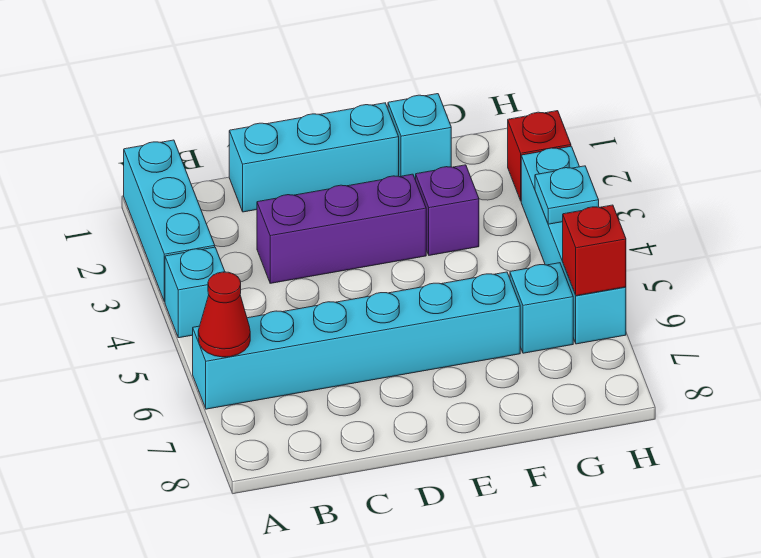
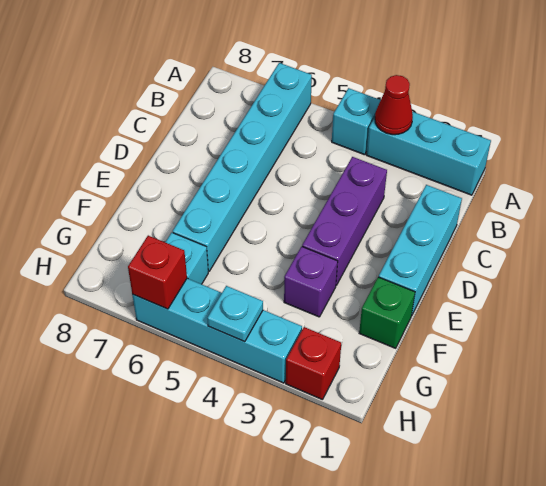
red cone A6 level 2 -> red cone A3 level 2
cyan brick F1 level 1 -> green brick F1 level 1

